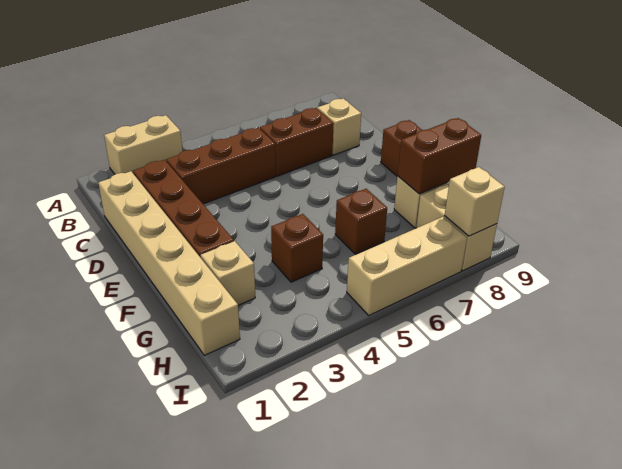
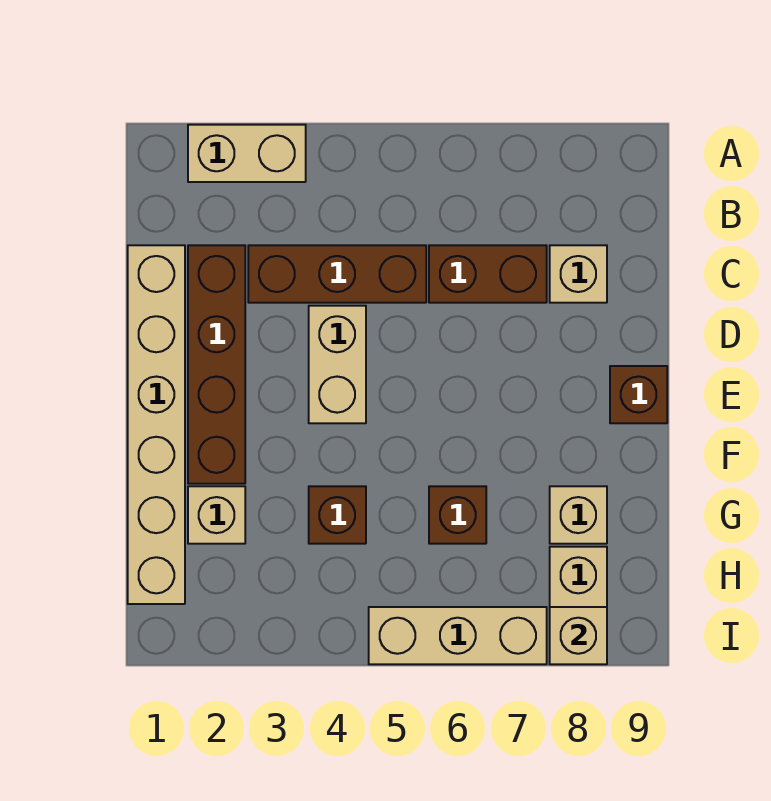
none -> tan brick D4:E4 level 1
brown brick G8:G9 level 2 -> none

